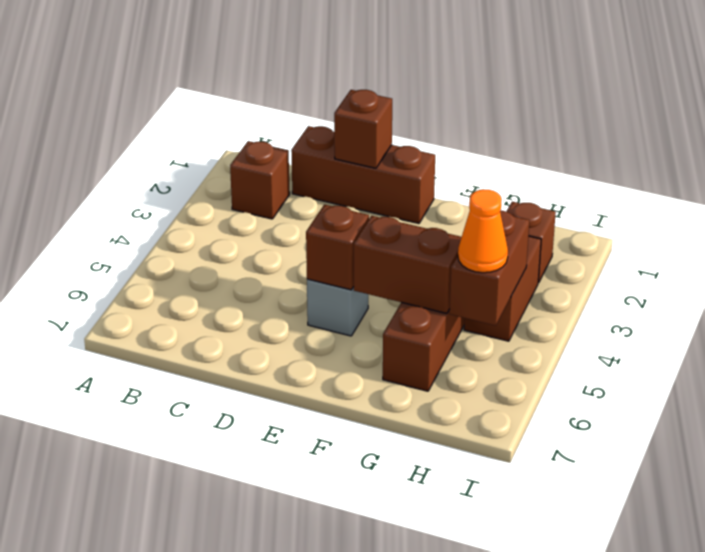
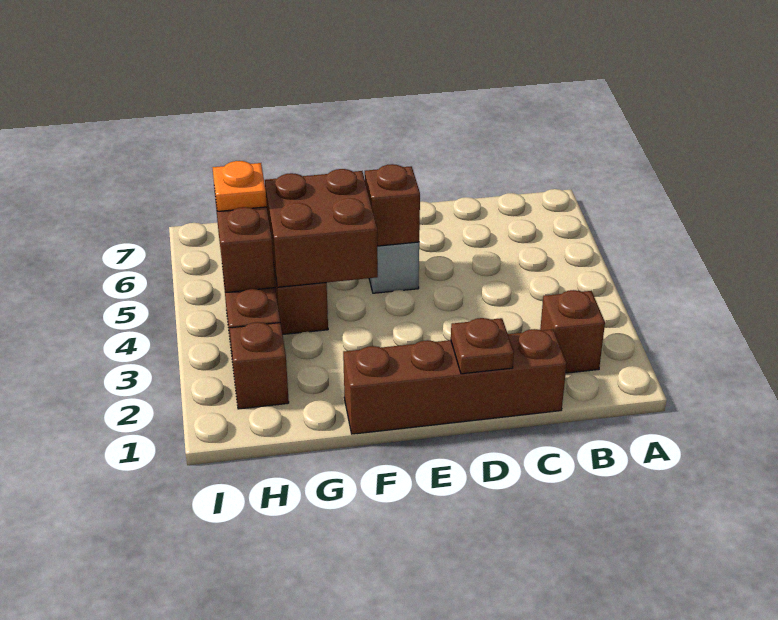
brown brick C1:E1 level 1 -> brown brick C1:F1 level 1
brown brick D1 level 2 -> brown plate D1 level 2
brown brick F5:G5 level 2 -> brown brick F4:G5 level 2
orange cone H5 level 3 -> orange plate H5 level 3

